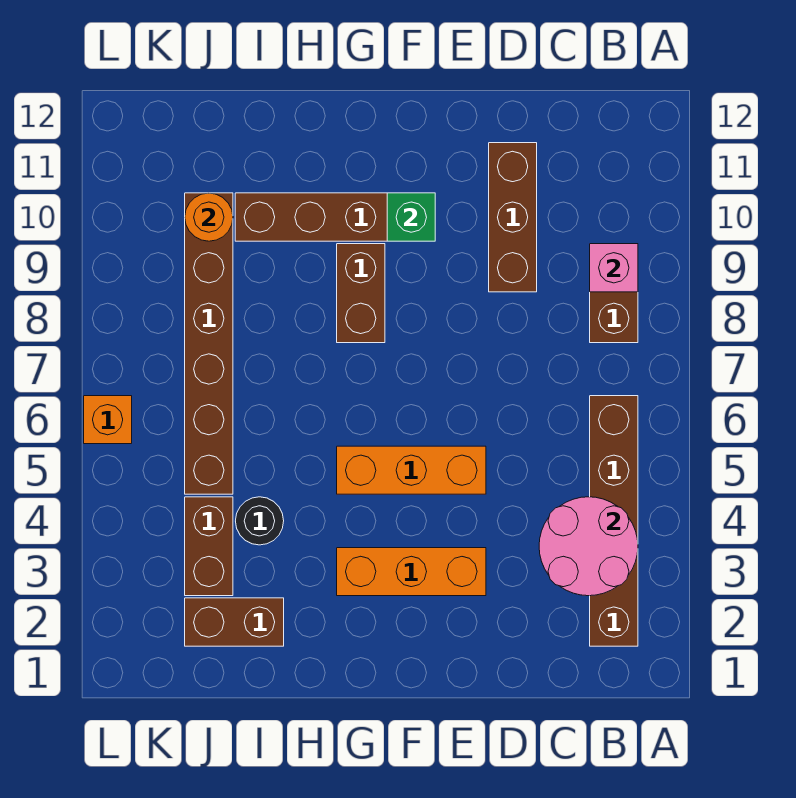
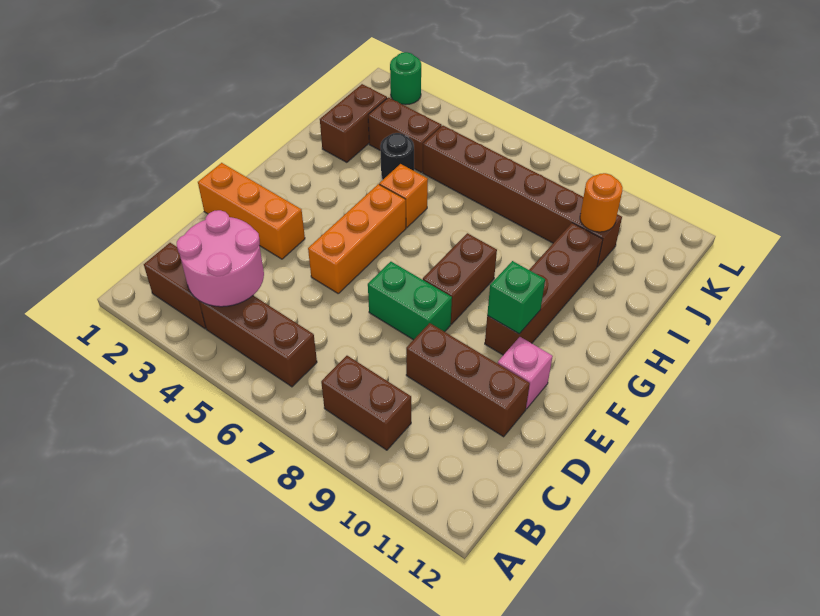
pink brick B9 level 2 -> pink brick E11 level 1
orange brick E3:G3 level 1 -> orange brick E1:E3 level 1
none -> green brick E7:E8 level 1
brown brick G8:G9 level 1 -> brown brick F8:G8 level 1
none -> green round brick L2 level 1
orange brick L6 level 1 -> orange brick H5 level 1

